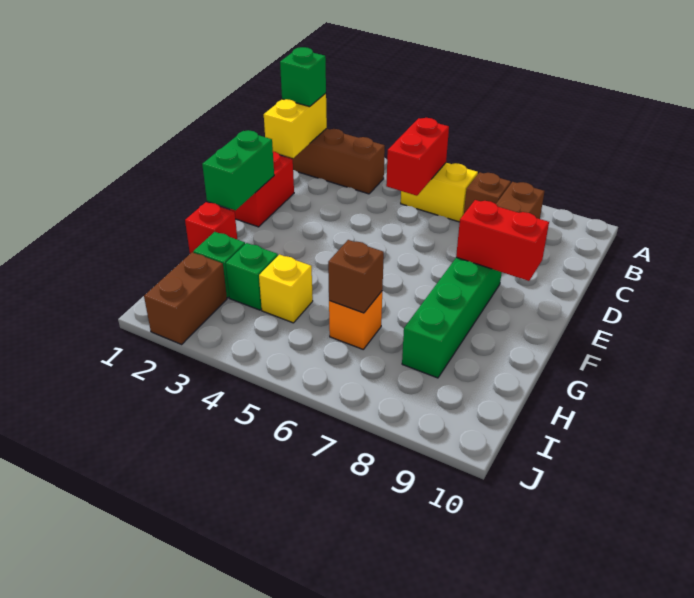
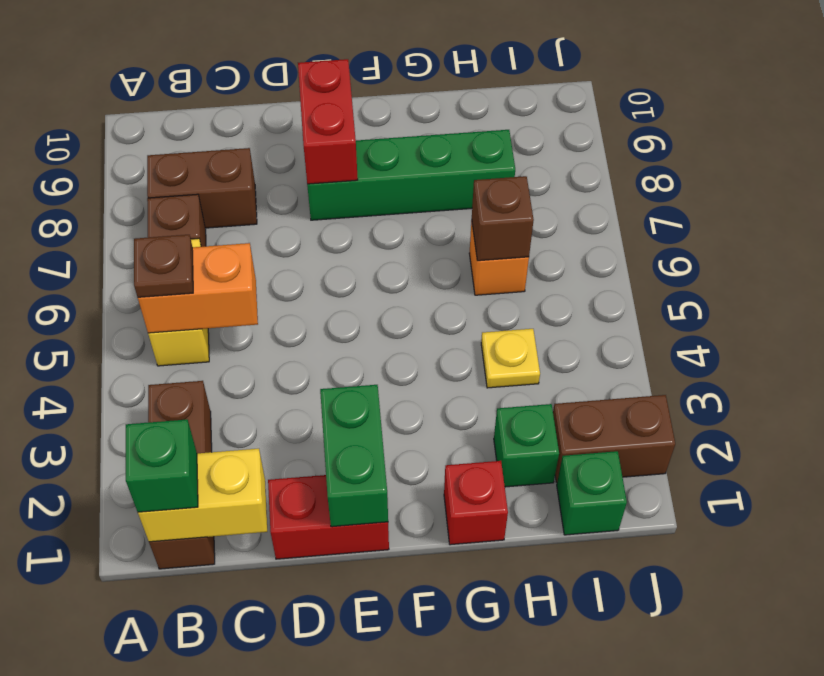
red brick B5:C5 level 2 -> orange brick B5:C5 level 2
none -> brown plate B5 level 3
green brick E1:F1 level 2 -> green brick E1:E2 level 2
green brick H3 level 1 -> green brick I1 level 1
yellow brick H4 level 1 -> yellow plate H4 level 1

